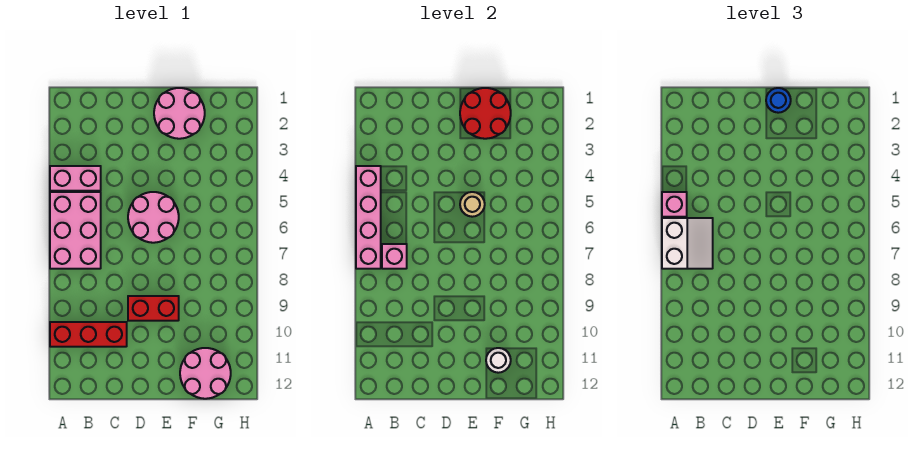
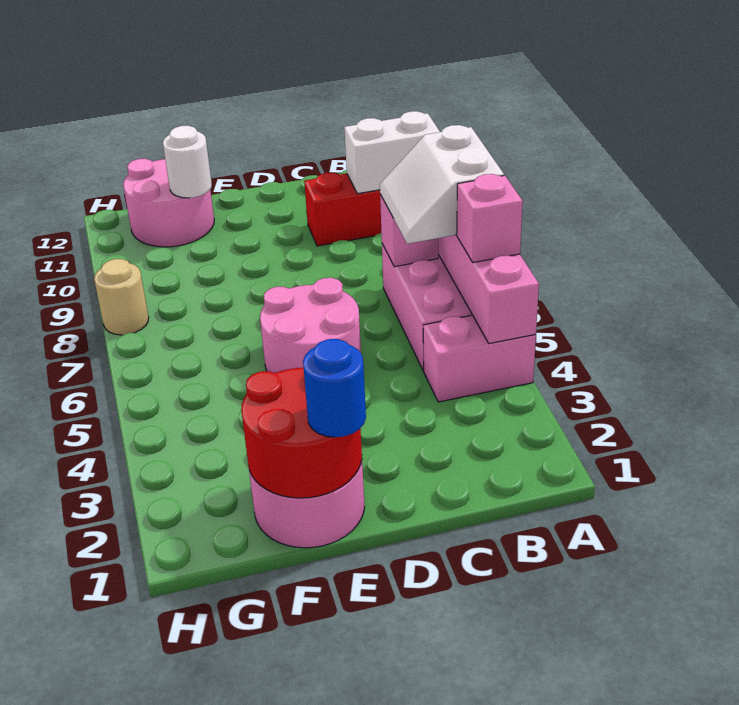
none -> white brick A10:B10 level 2
red brick D9:E9 level 1 -> none
tan round brick E5 level 2 -> tan round brick H8 level 1

